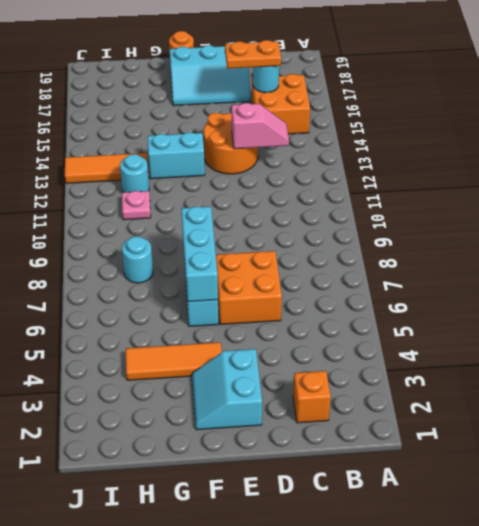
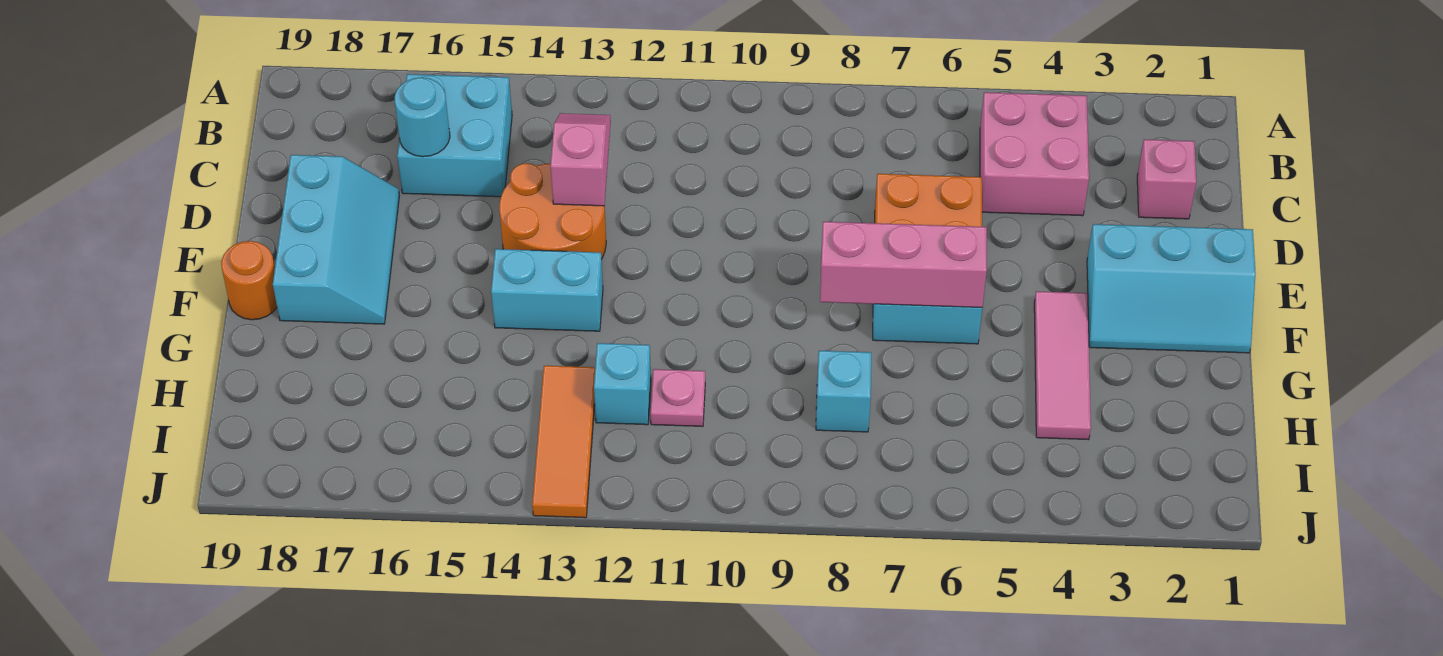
none -> pink brick B4:C5 level 1
orange brick B15:C16 level 1 -> cyan brick B15:C16 level 1
orange brick C2 level 1 -> pink brick C2 level 1
orange plate C16:D16 level 3 -> none
cyan slope E2:F3 level 1 top E -> cyan slope E1:F3 level 1 top E
orange tile F4:H4 level 1 -> pink tile F4:H4 level 1
cyan brick F6:F8 level 2 -> pink brick F6:F8 level 2
cyan brick F13:G13 level 1 -> cyan brick F13:F14 level 1
cyan round brick H8 level 1 -> cyan brick H8 level 1
cyan round brick H12 level 1 -> cyan brick H12 level 1

